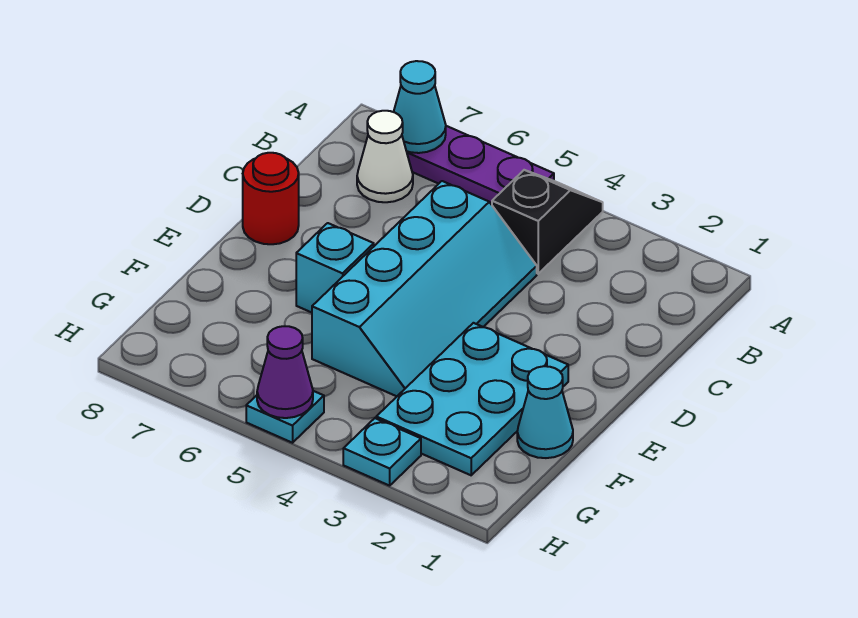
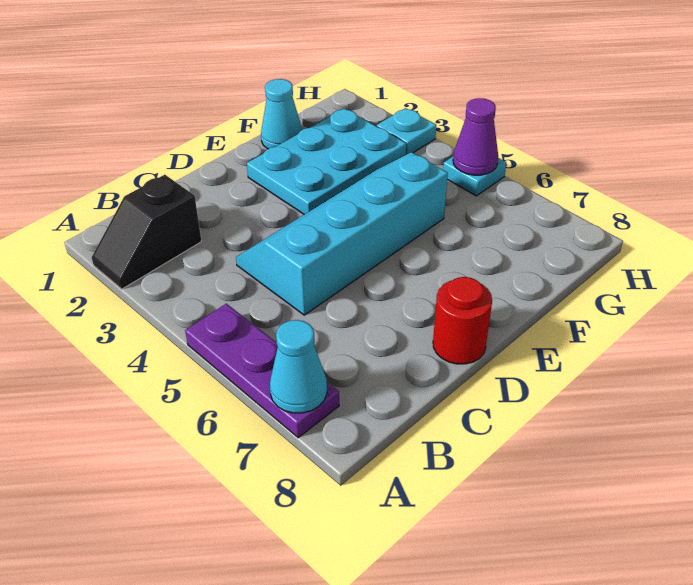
black slope A4:B4 level 1 top B -> black slope A2:B2 level 1 top B
white cone B7 level 1 -> none
cyan brick E6 level 1 -> none

